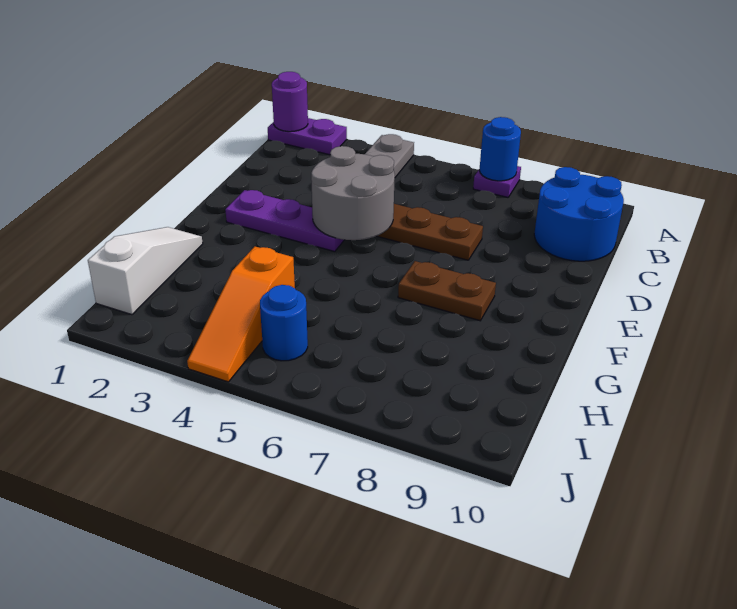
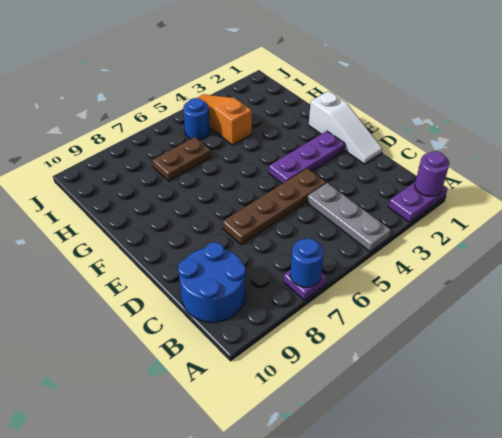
grey round brick D4:E5 level 2 -> none
brown plate F7:F8 level 1 -> brown plate H6:H7 level 1
white slope G1:I1 level 1 top I -> white slope D1:F1 level 1 top F

